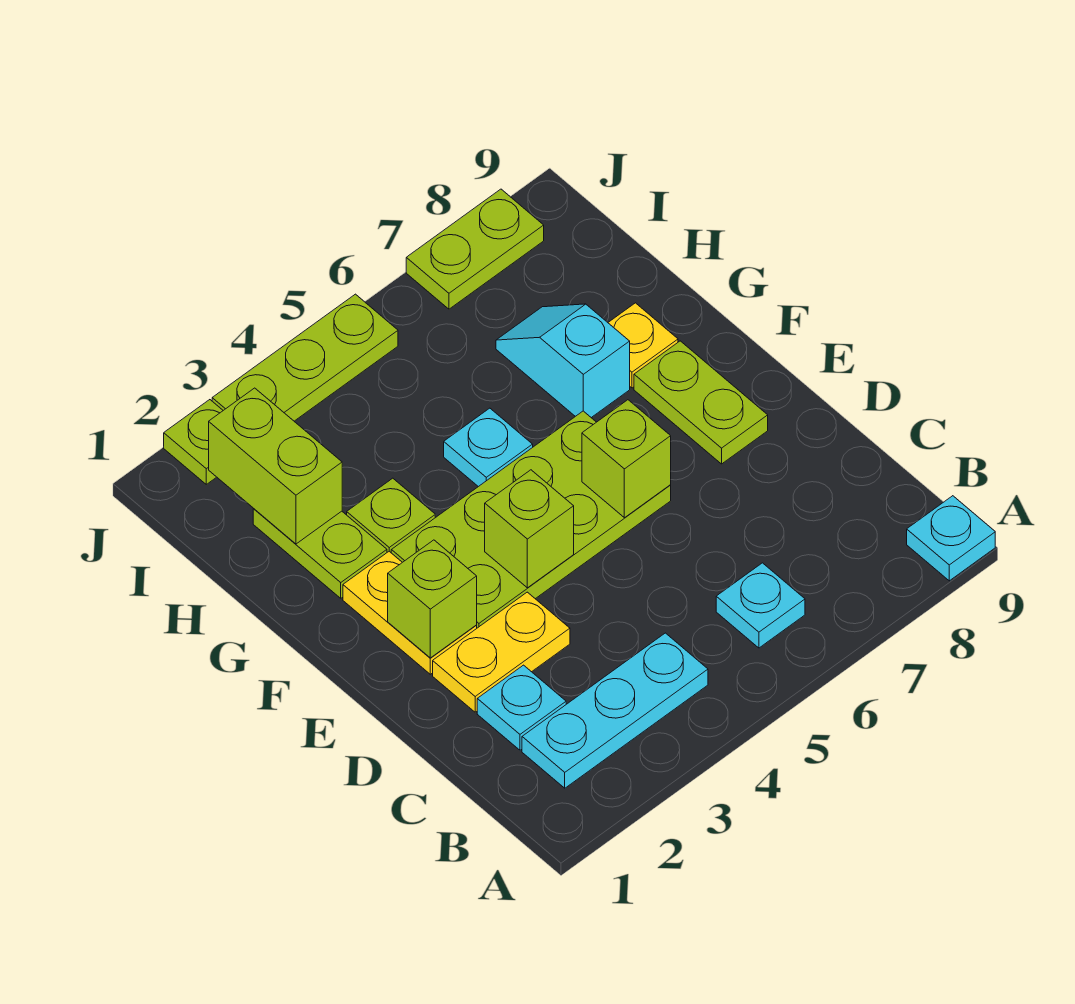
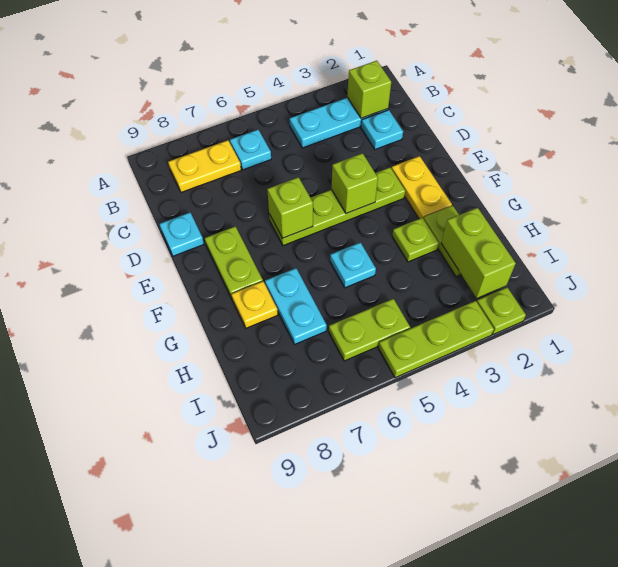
cyan plate A9 level 1 -> cyan plate D9 level 1
yellow plate D2:D3 level 1 -> yellow plate B7:B8 level 1
lime brick E2 level 2 -> lime brick B2 level 2
lime plate E3:F6 level 1 -> lime plate E3:E6 level 1
cyan slope G7:H7 level 1 top G -> cyan plate G7:H7 level 1
lime plate J7:J8 level 1 -> lime plate I5:I6 level 1

